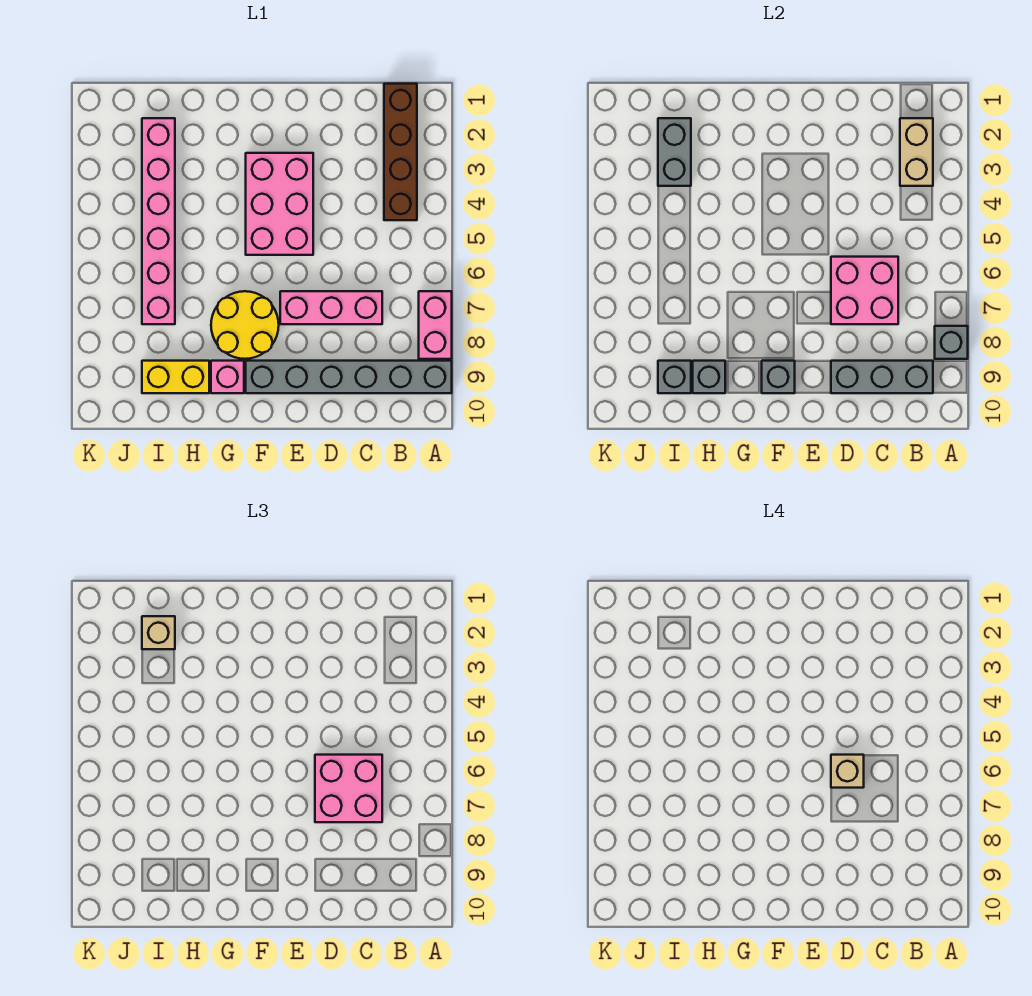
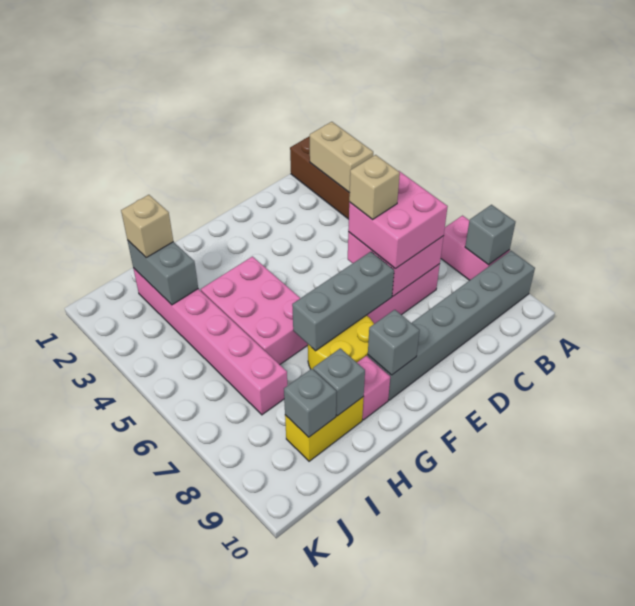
grey brick B9:D9 level 2 -> grey brick E7:G7 level 2
pink brick E3:F5 level 1 -> pink brick G4:H6 level 1

